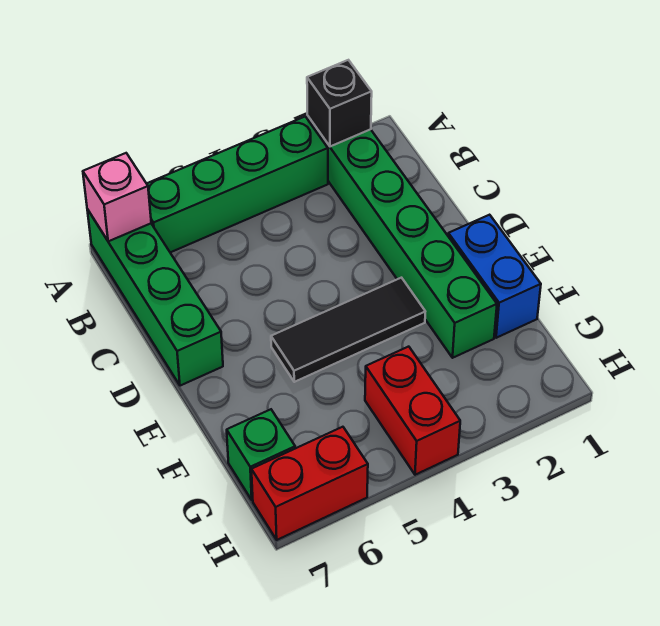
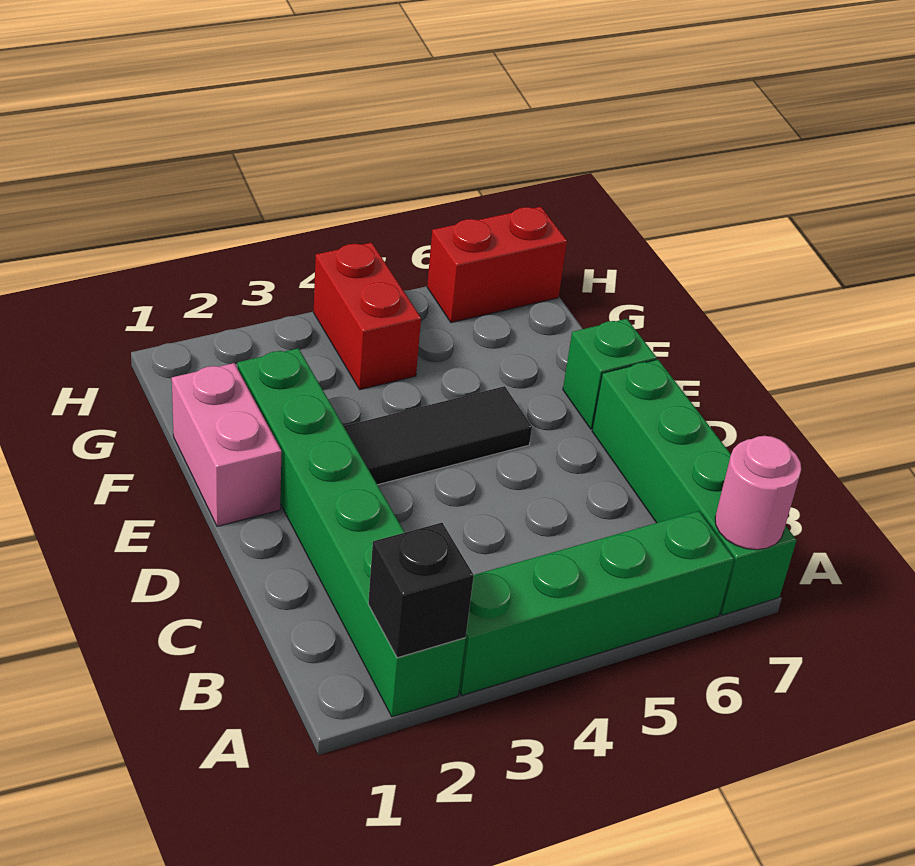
pink brick A7 level 2 -> pink round brick A7 level 2
blue brick E1:F1 level 1 -> pink brick E1:F1 level 1
green brick G7 level 1 -> green brick E7 level 1

